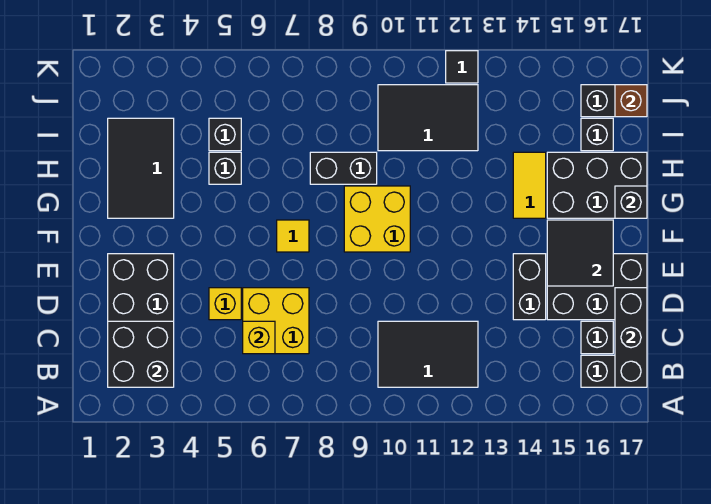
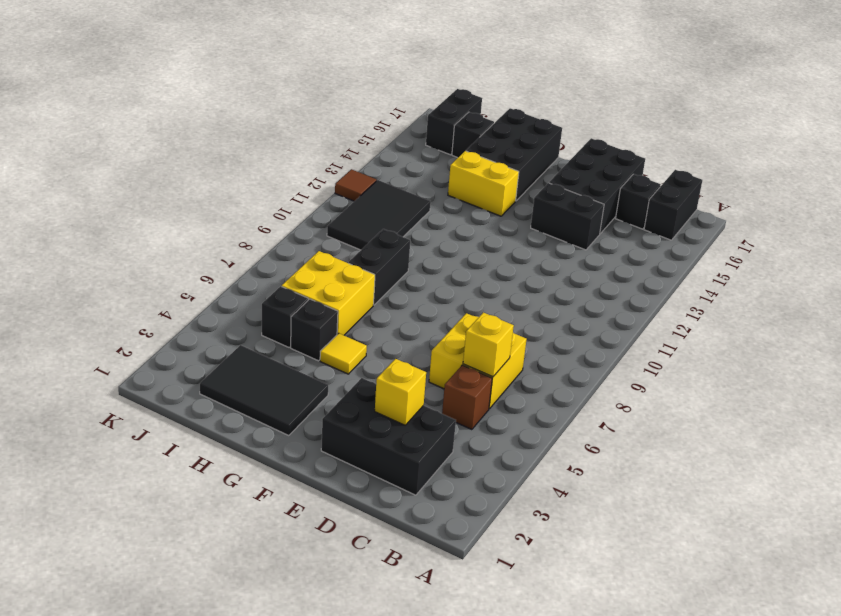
black brick B2:C3 level 2 -> none
black tile B10:C12 level 1 -> none
black brick B17:D17 level 2 -> none
yellow brick D5 level 1 -> yellow brick D3 level 2
black tile E15:F16 level 2 -> none
yellow tile F7 level 1 -> yellow tile G5 level 1
yellow brick F9:G10 level 1 -> yellow brick H6:I7 level 1
yellow tile G14:H14 level 1 -> yellow brick G14:H14 level 1
black brick G17 level 2 -> none
brown brick J17 level 2 -> brown brick C5 level 1
black tile K12 level 1 -> brown tile K12 level 1

